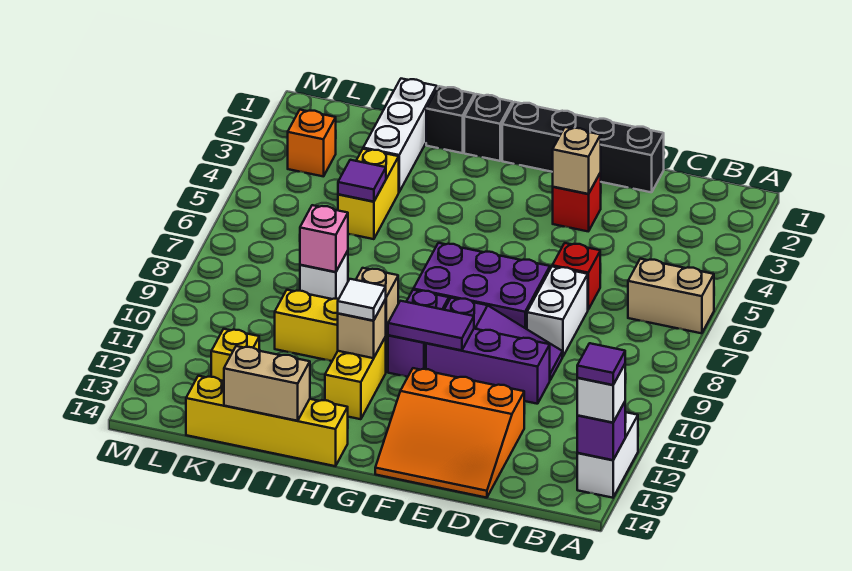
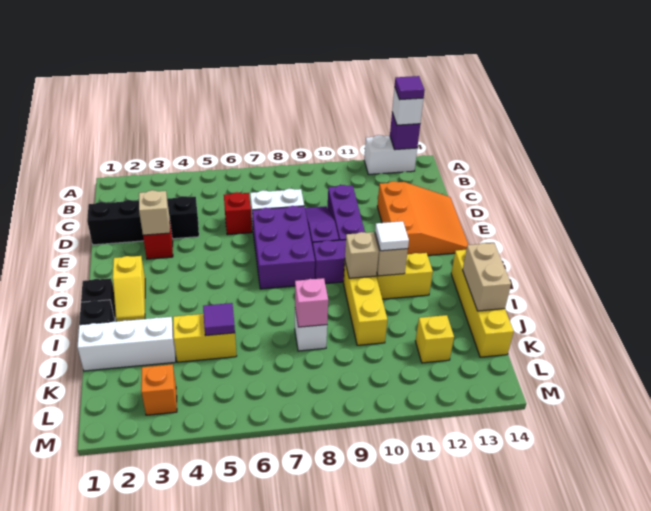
tan brick A6:B6 level 1 -> none
black brick D1:G1 level 1 -> black brick D1:D4 level 1
purple tile F10:G10 level 2 -> none
none -> yellow slope G2:H2 level 1 top G

